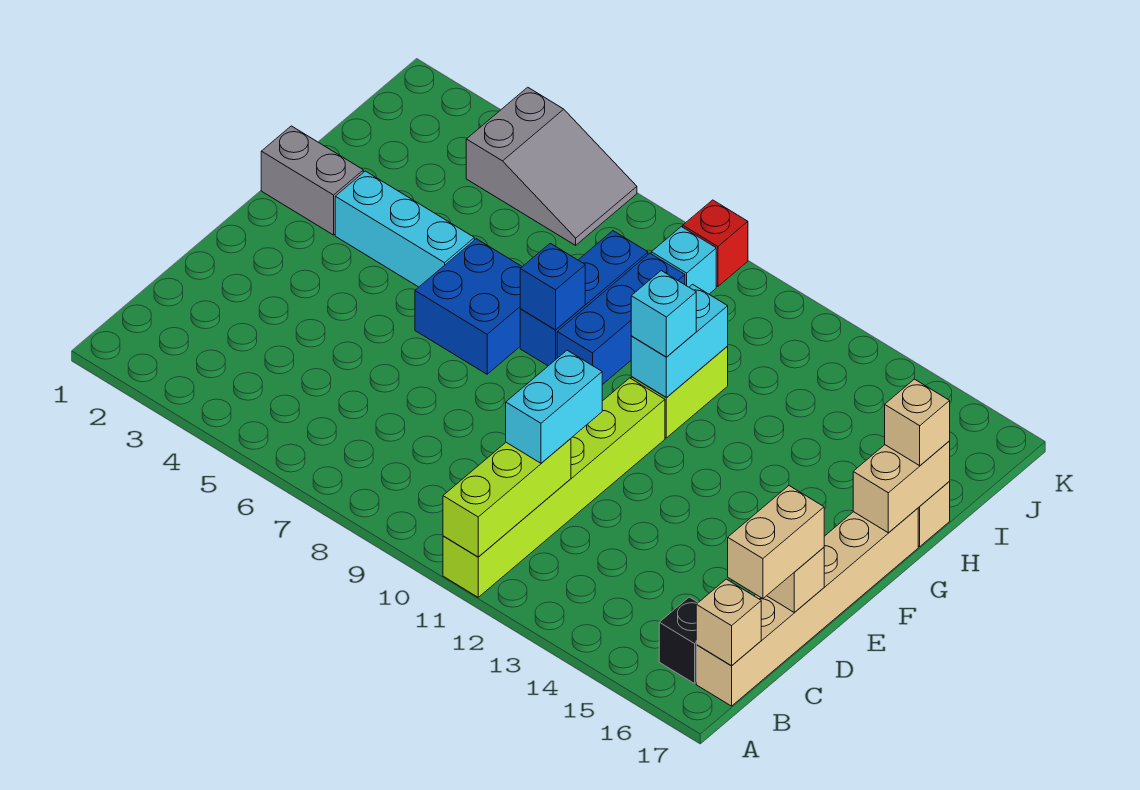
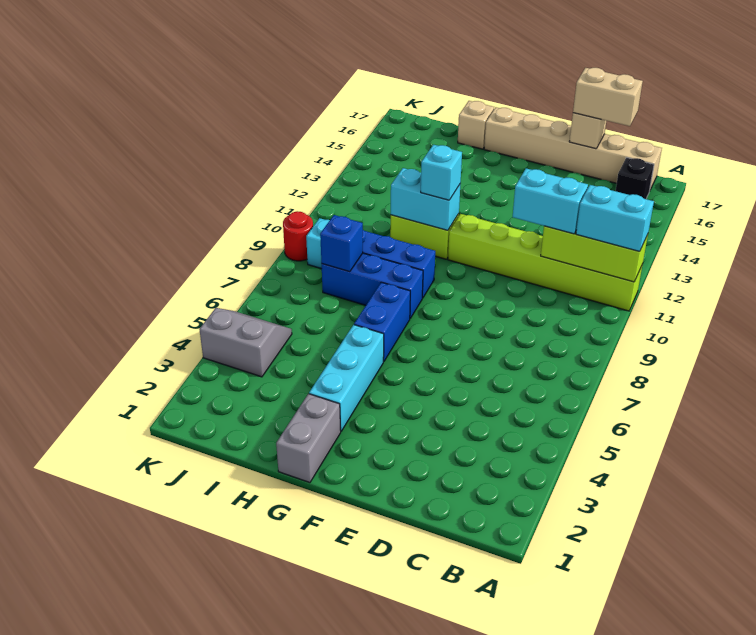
none -> cyan brick A11:B11 level 3
tan brick B17 level 2 -> none
blue brick F6:G7 level 1 -> blue brick G6:G7 level 1
blue brick G8 level 2 -> blue brick I8 level 2
tan brick G17:H17 level 2 -> none
tan brick H17 level 3 -> none
grey slope J4:K6 level 1 top 4 -> grey slope J4:K5 level 1 top 4
red brick K9 level 1 -> red round brick K9 level 1

